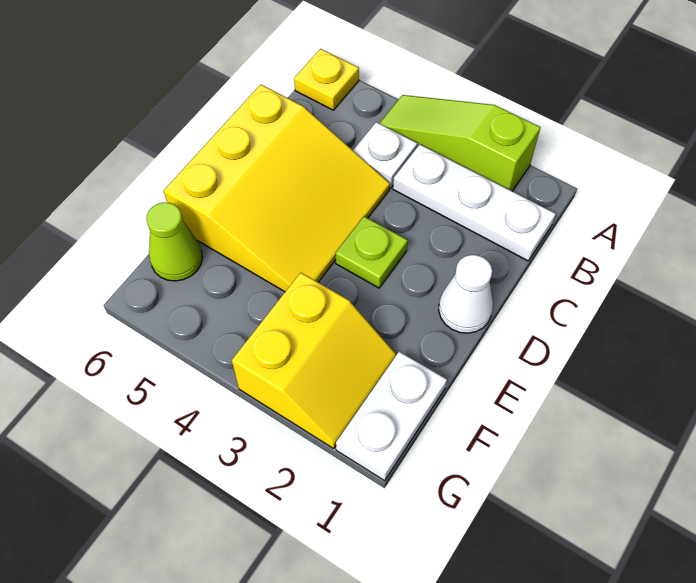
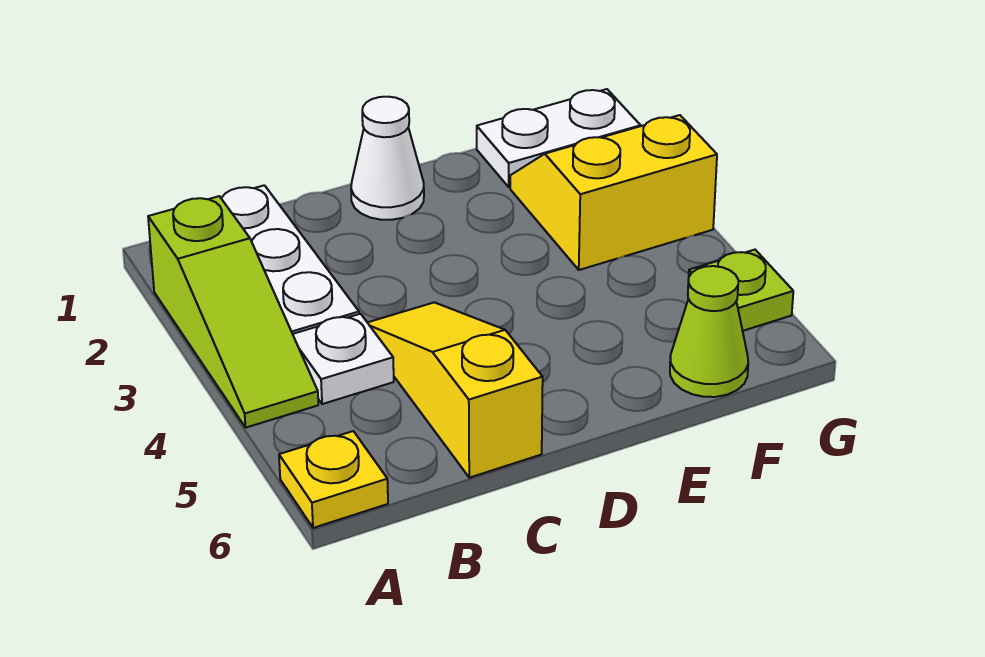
yellow slope C4:E6 level 1 top 6 -> yellow slope C4:C6 level 1 top 6
lime plate D3 level 1 -> lime plate G5 level 1

